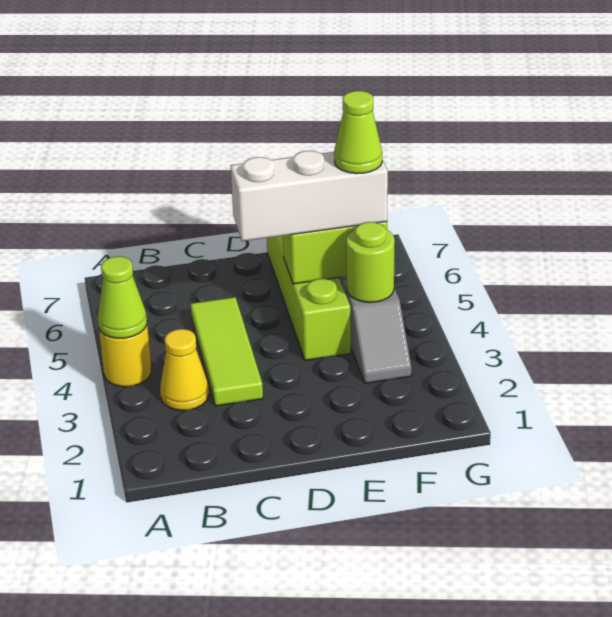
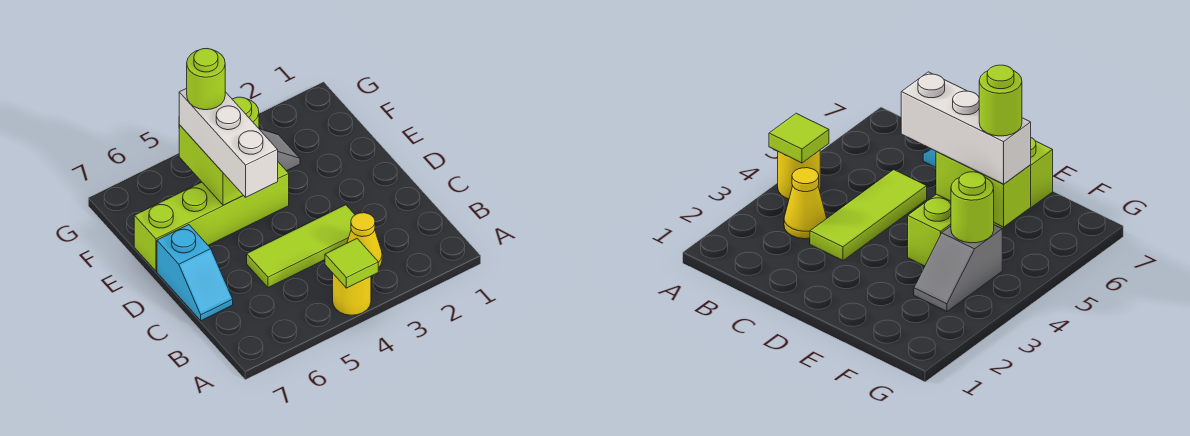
lime cone A4 level 2 -> lime tile A4 level 2
none -> cyan slope C7:D7 level 1 top D
lime cone F5 level 4 -> lime round brick F5 level 4

